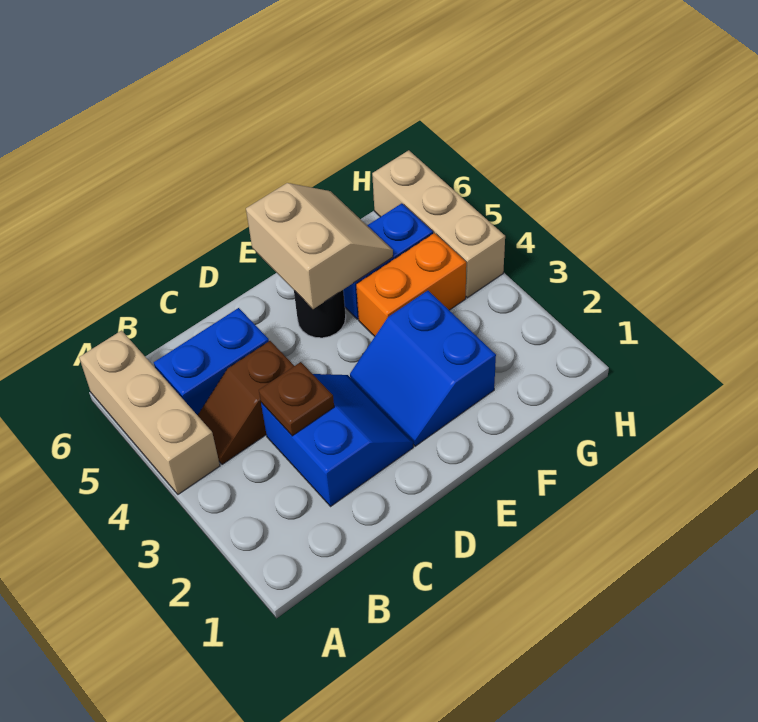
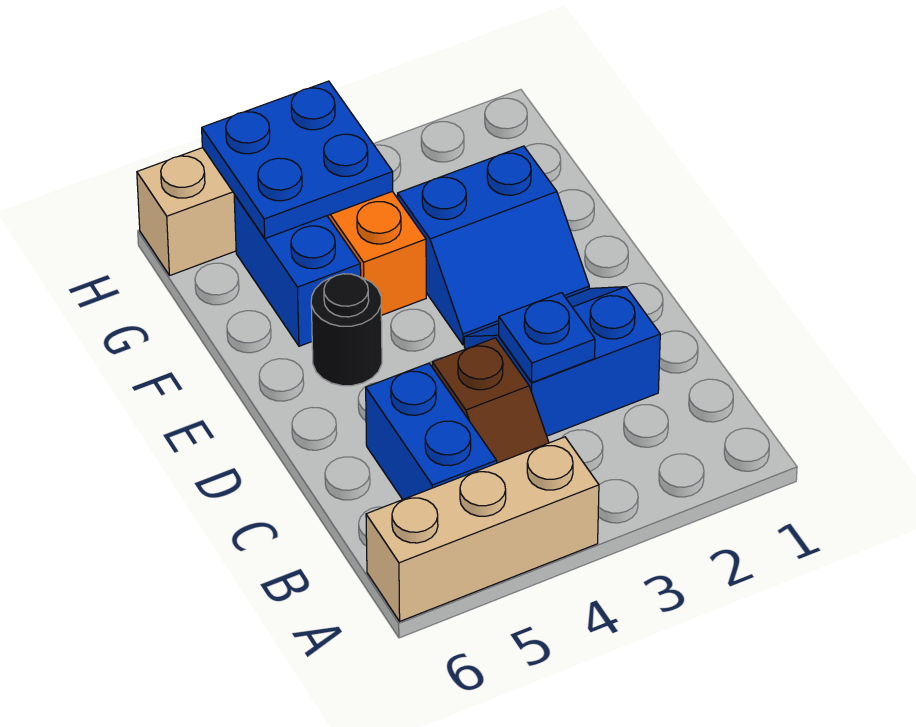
brown plate C3 level 2 -> blue plate C3 level 2
tan slope E5:F6 level 2 top E -> none
none -> blue plate G4:H5 level 2

